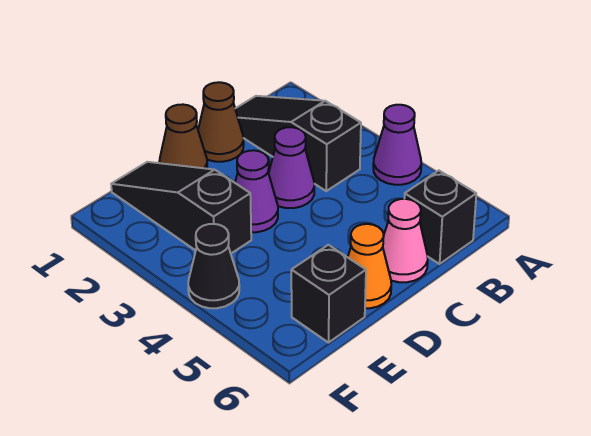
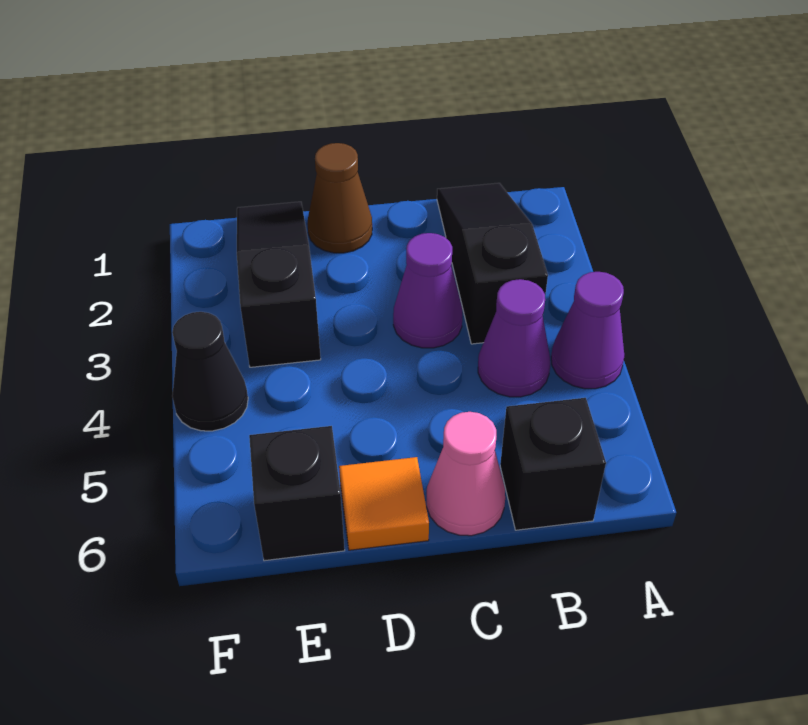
brown cone C1 level 1 -> none
purple cone D3 level 1 -> purple cone B4 level 1
orange cone D6 level 1 -> orange tile D6 level 1

